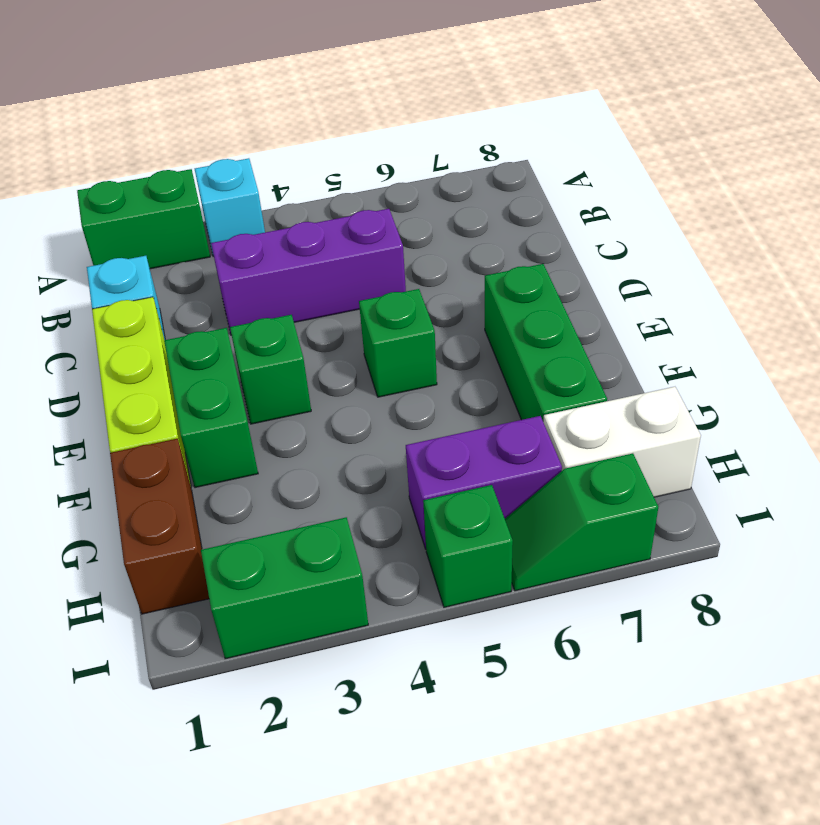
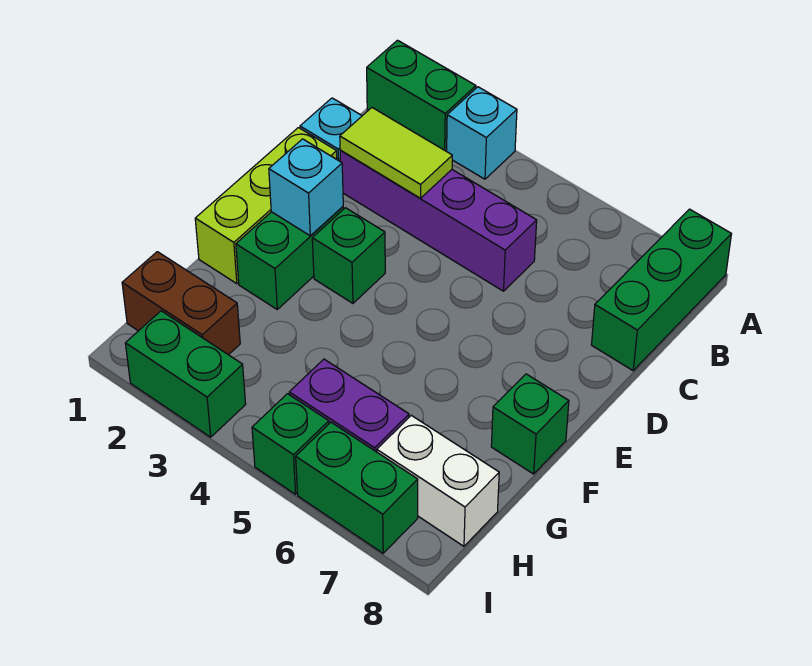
none -> lime tile C2:C3 level 2
purple brick C3:C5 level 1 -> purple brick C2:C5 level 1
none -> cyan brick E2 level 2
green brick E5 level 1 -> green brick F8 level 1
green brick E7:G7 level 1 -> green brick A8:C8 level 1
brown brick G1:H1 level 1 -> brown brick H1:H2 level 1
green slope I6:I7 level 1 top 7 -> green brick I6:I7 level 1

